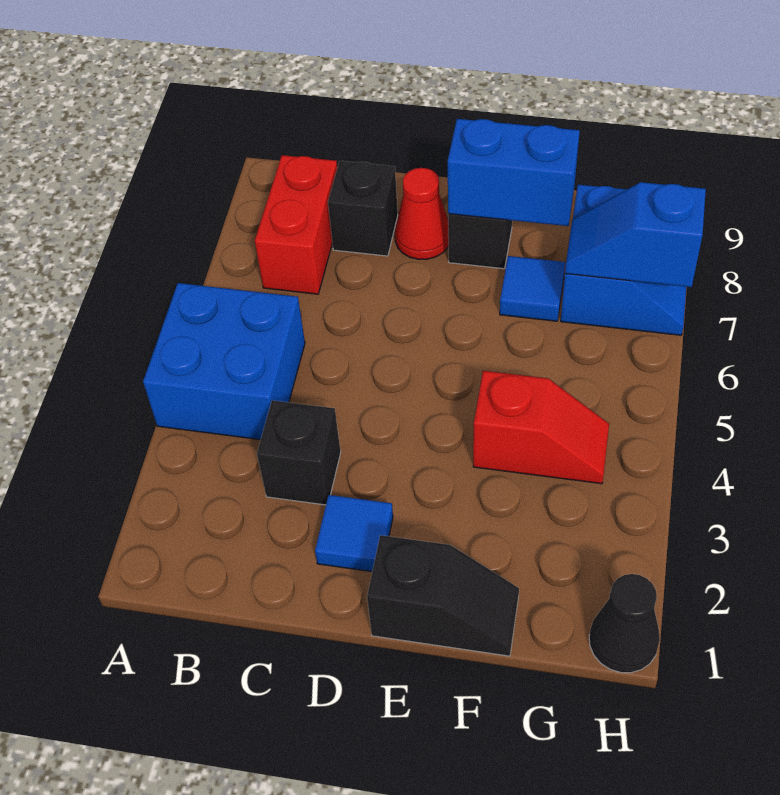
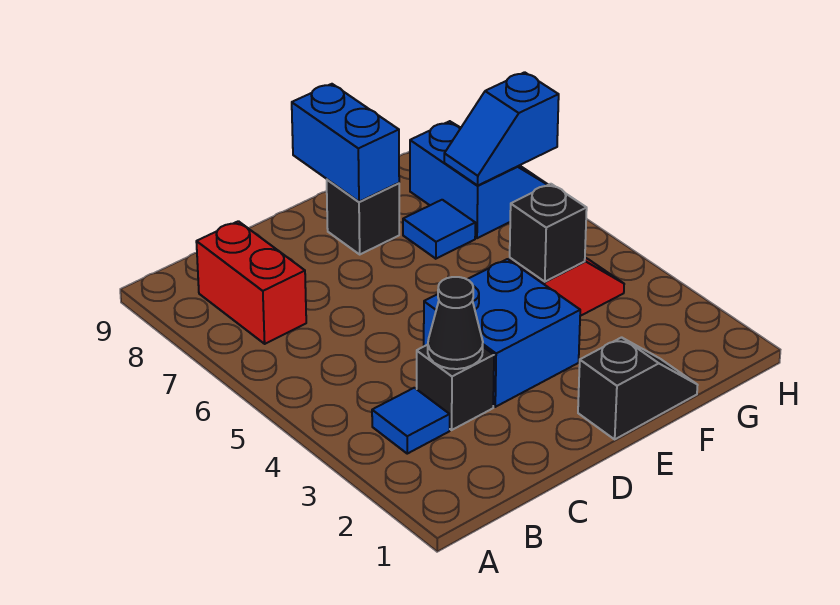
blue brick A4:B5 level 1 -> blue brick D3:E4 level 1
black brick C8 level 1 -> black brick F4 level 2
blue tile D2 level 1 -> blue tile B3 level 1
red cone D8 level 1 -> none
blue brick E8:F8 level 2 -> blue brick E8:E9 level 2
black cone H1 level 1 -> black cone C3 level 2

